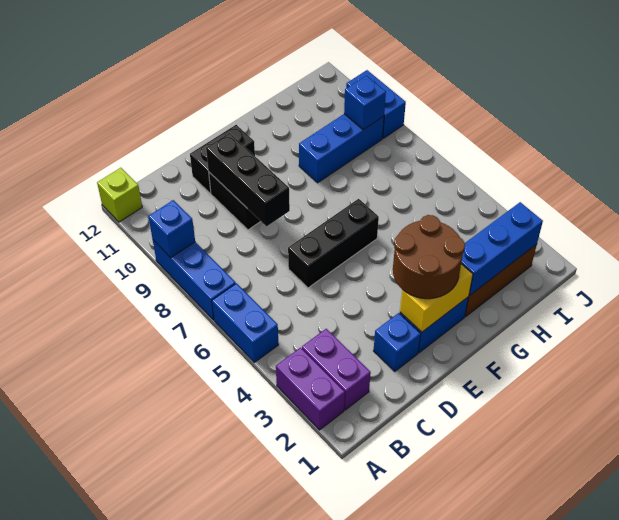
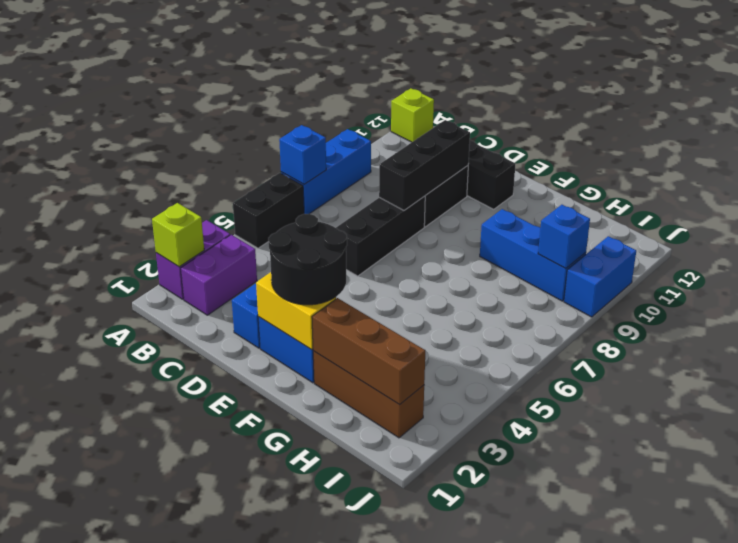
none -> lime brick A2 level 2
blue brick A5:A6 level 1 -> black brick A5:A6 level 1
blue brick A9 level 2 -> blue brick A7 level 2
black brick D6:F6 level 1 -> black brick D6:D8 level 1
brown round brick E2:F3 level 3 -> black round brick E2:F3 level 3
blue brick G2:I2 level 2 -> brown brick G2:I2 level 2

